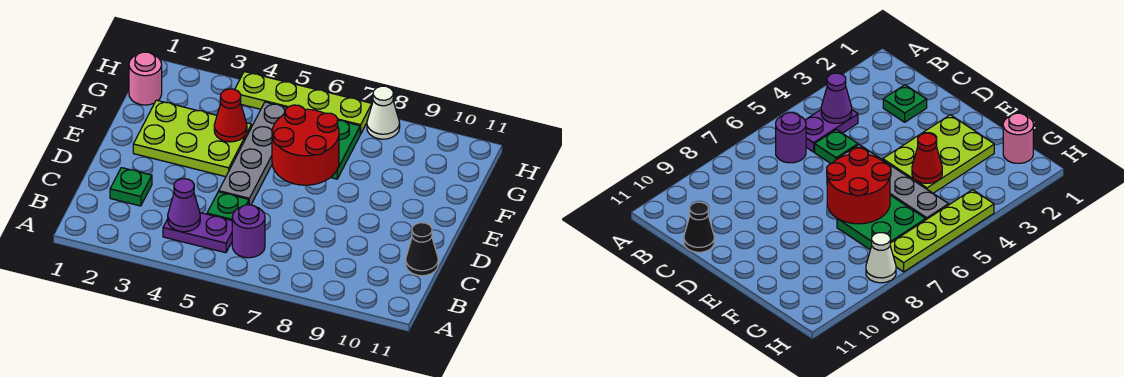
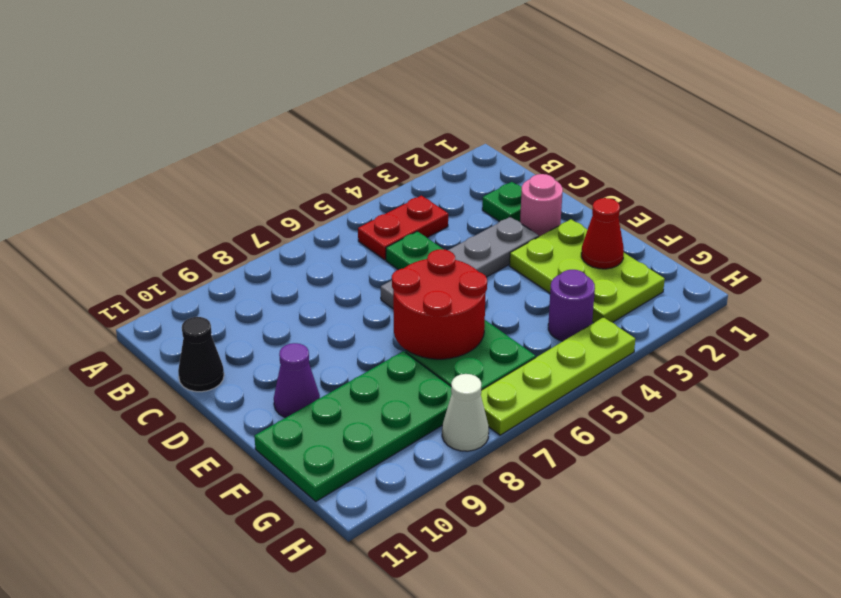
purple plate B4:B5 level 1 -> red plate B4:B5 level 1
purple cone B4 level 2 -> purple cone E10 level 1
purple round brick B6 level 1 -> purple round brick G4 level 1
grey plate D5:G5 level 1 -> grey plate D3:D6 level 1
lime plate E2:F4 level 1 -> lime plate E2:G3 level 1
red cone F4 level 2 -> red cone F2 level 2
none -> green plate F8:G11 level 1
pink round brick G1 level 1 -> pink round brick D2 level 1

